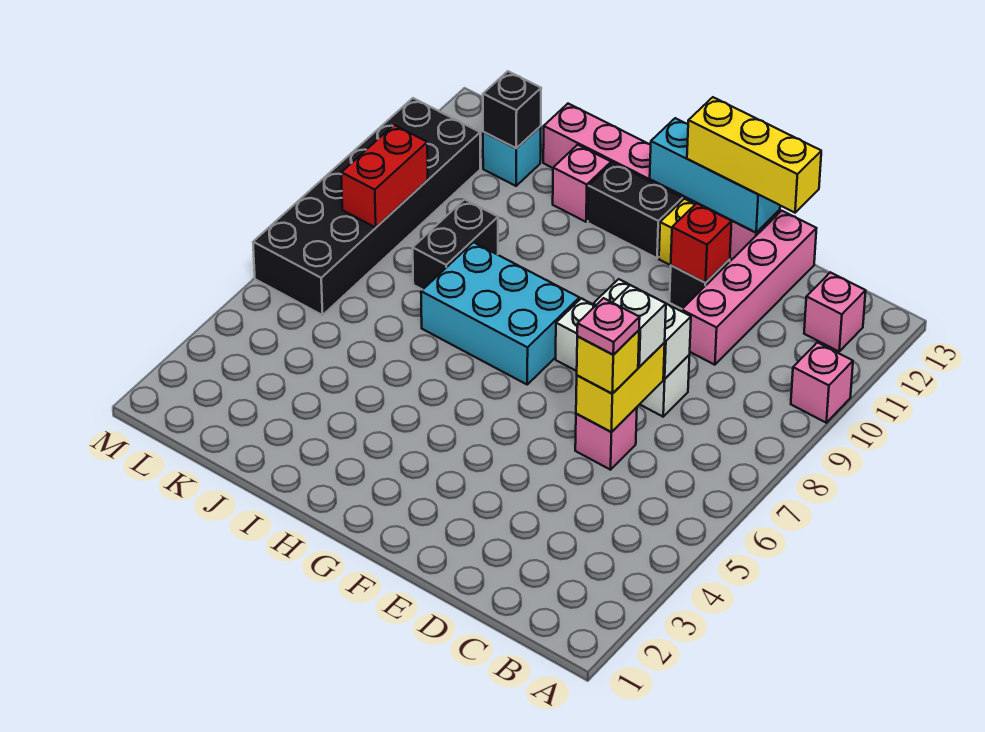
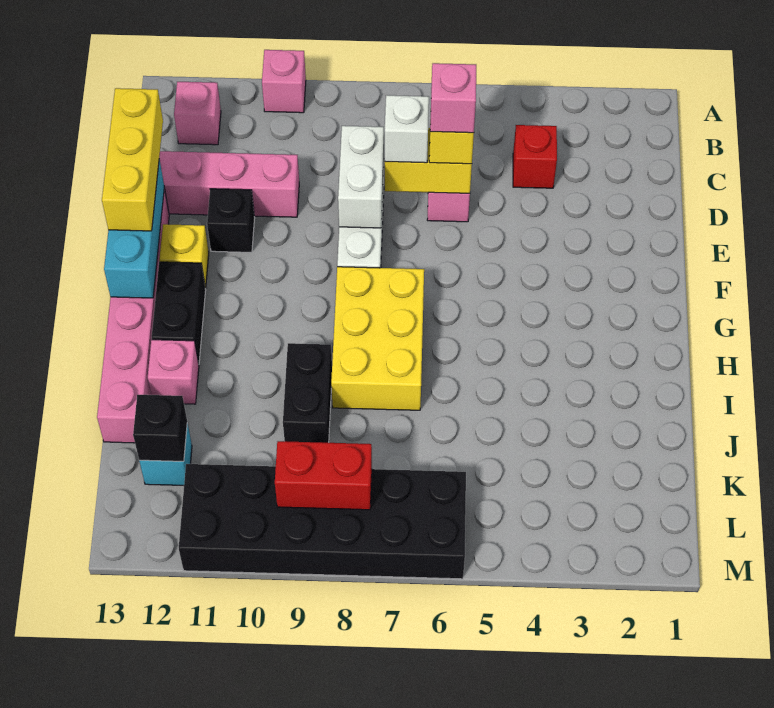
pink plate D6 level 4 -> pink brick D6 level 4
red brick E11 level 2 -> red brick C4 level 1
cyan brick G7:I8 level 1 -> yellow brick G7:I8 level 1
black brick J8:J9 level 1 -> black brick I9:J9 level 1

